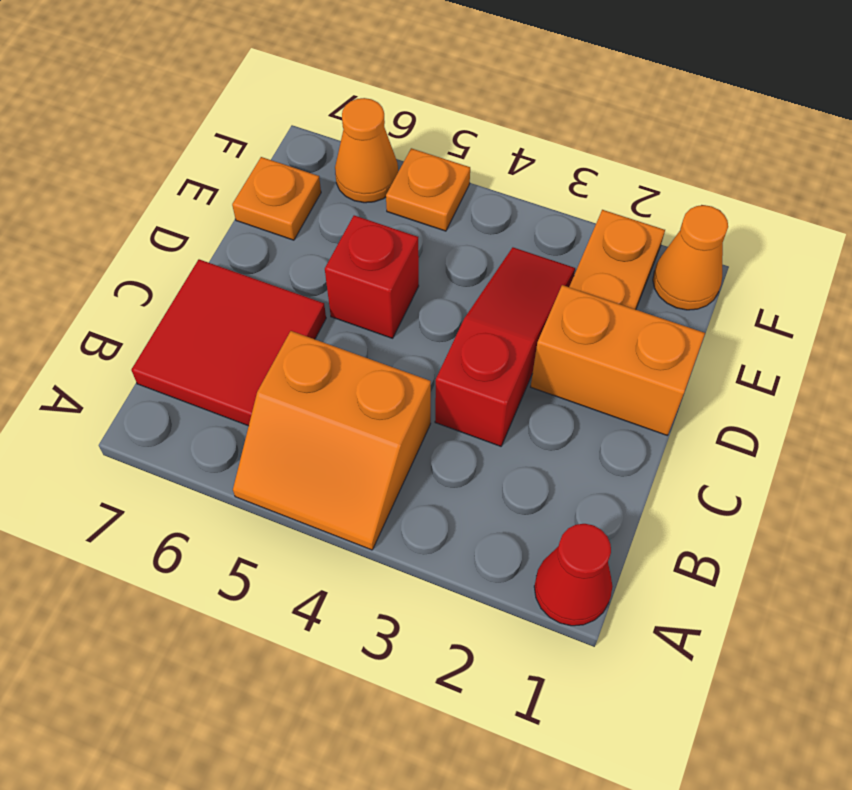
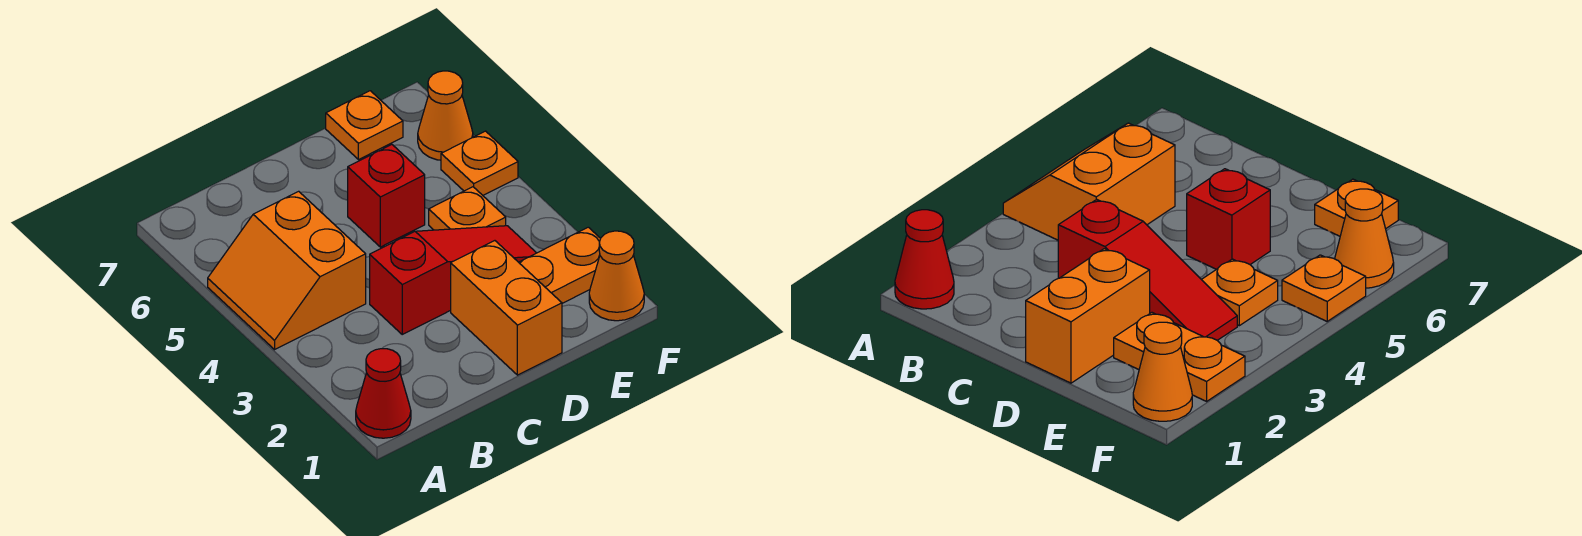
red tile B6:C7 level 1 -> none
none -> orange plate E4 level 1

